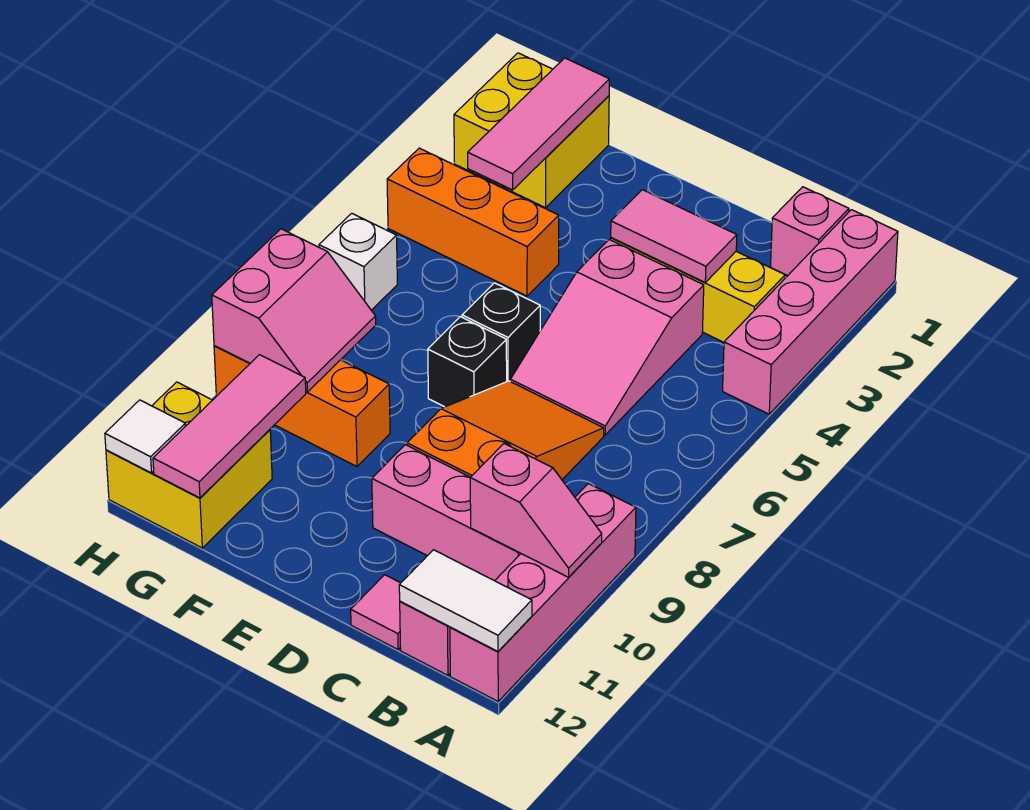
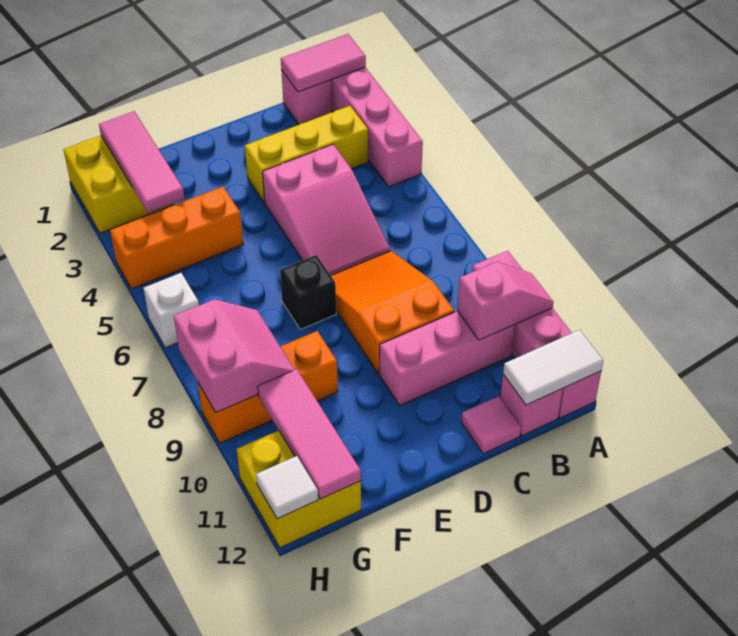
pink tile C3:D3 level 2 -> pink tile A1:B1 level 2
black brick E6 level 1 -> none

